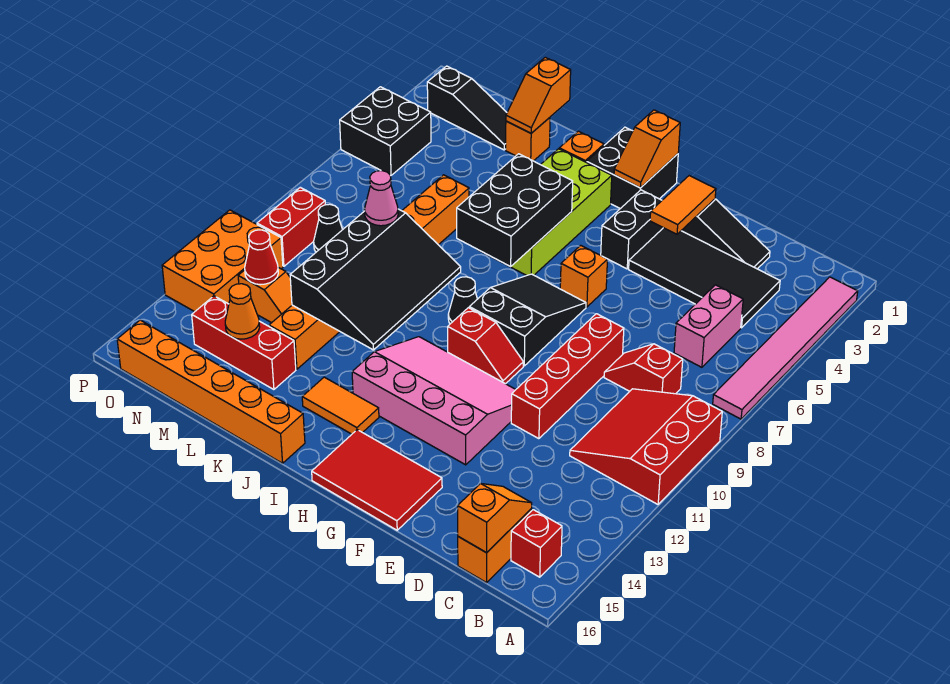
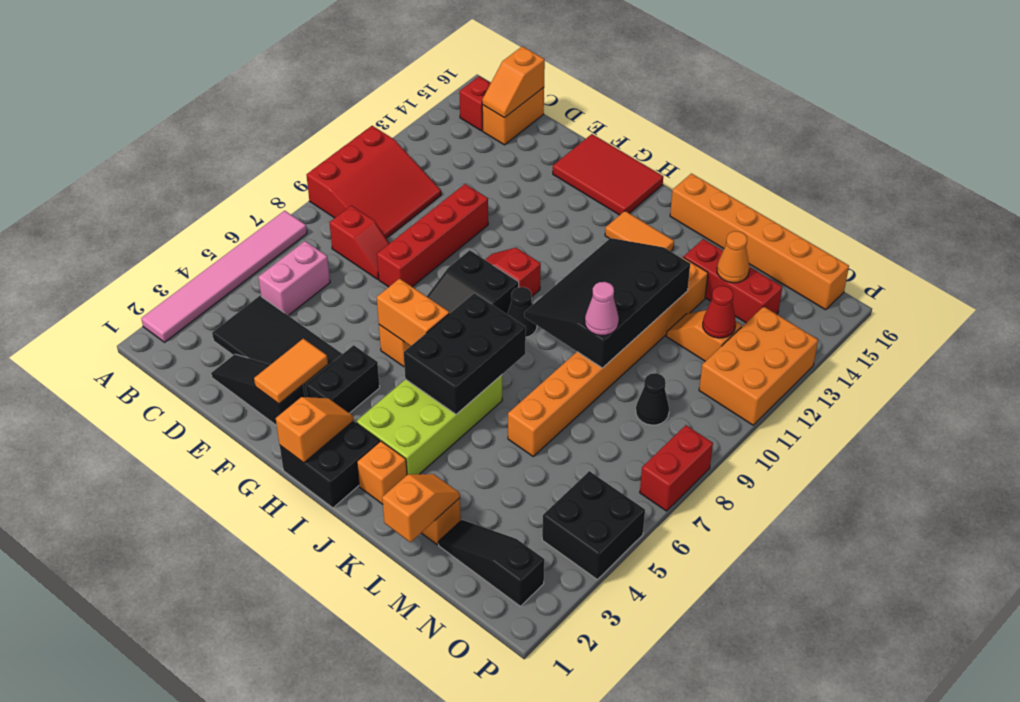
pink slope F11:I13 level 1 top 13 -> none
none -> orange brick G6:H6 level 2
red brick O9:O10 level 1 -> red brick P7:P8 level 1

